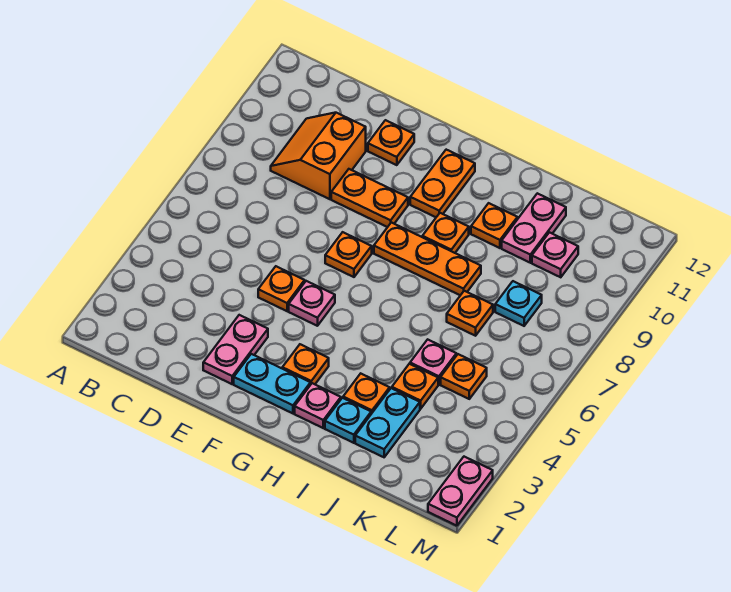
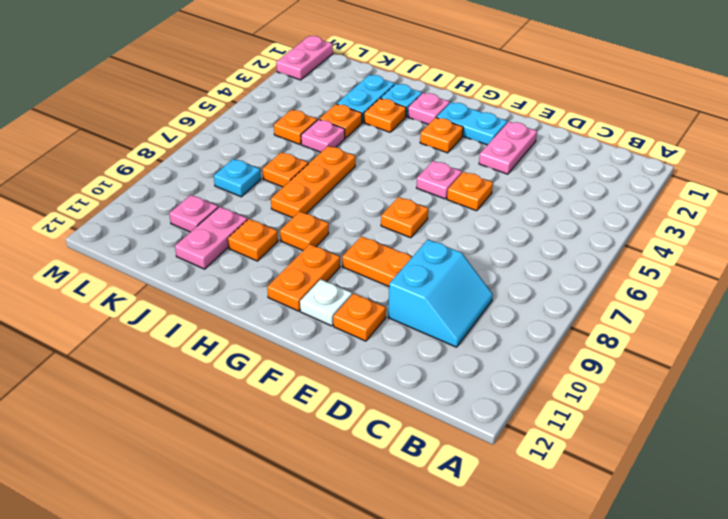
orange slope C9:D10 level 1 top D -> cyan slope C9:D10 level 1 top D
none -> white plate F11 level 1
orange plate G8:I8 level 1 -> orange plate I6:I8 level 1

